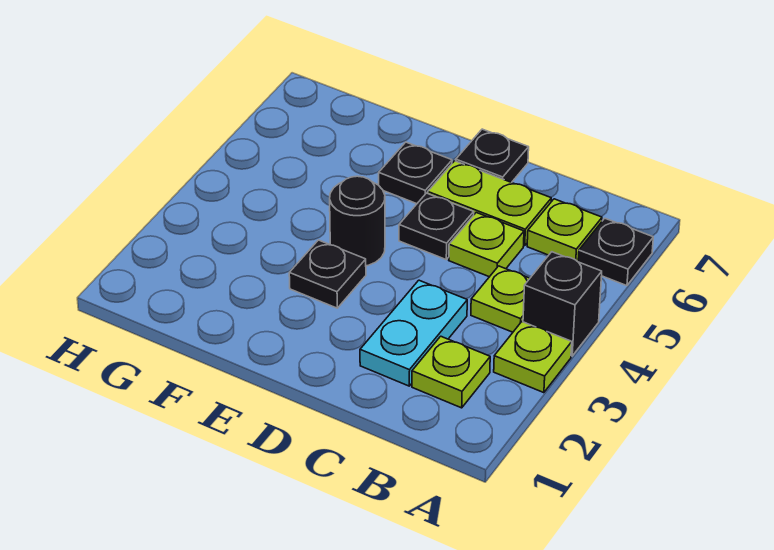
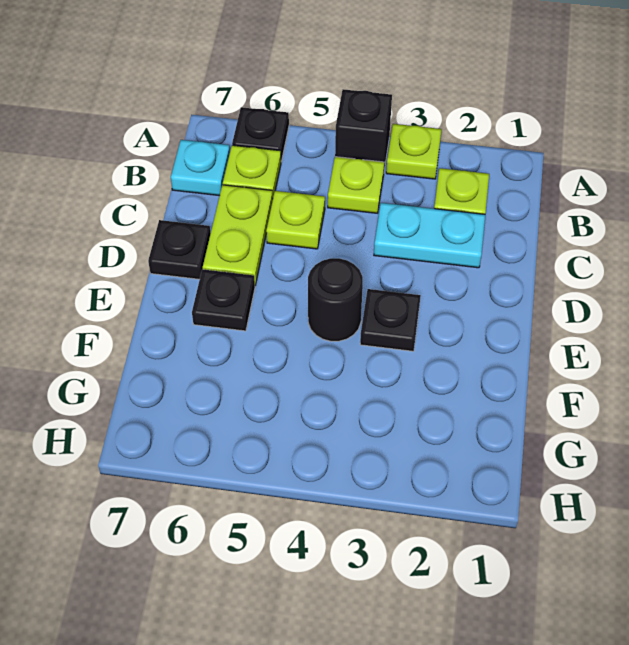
none -> cyan plate B7 level 1
black plate D5 level 1 -> none

